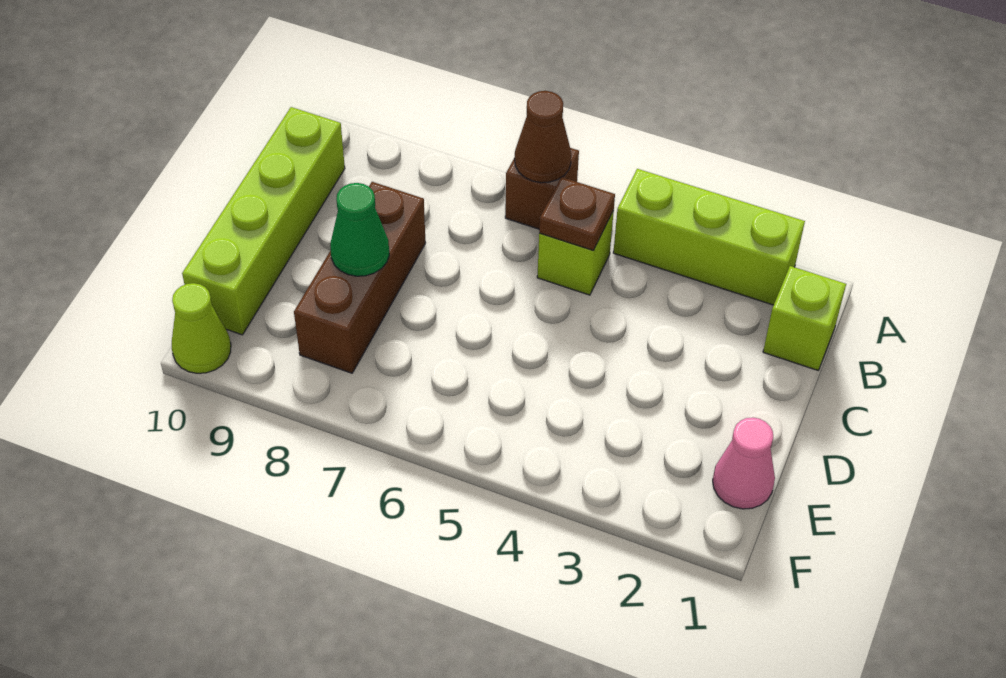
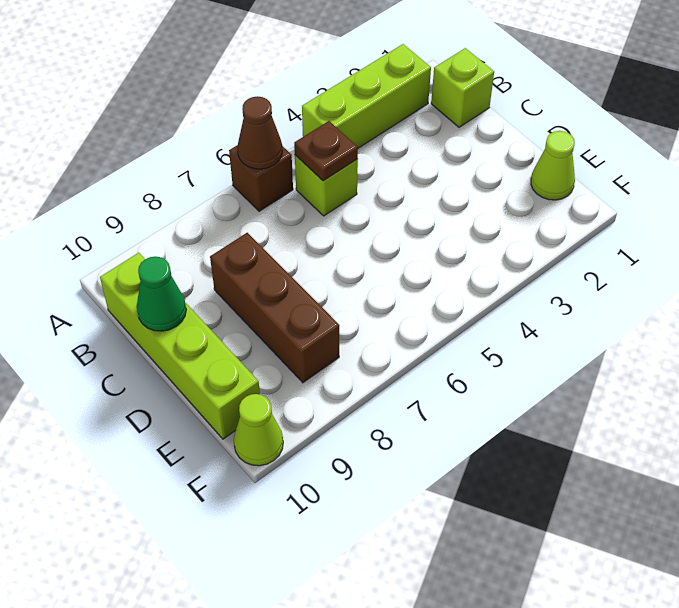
green cone D8 level 2 -> green cone C10 level 2
pink cone E1 level 1 -> lime cone E1 level 1

